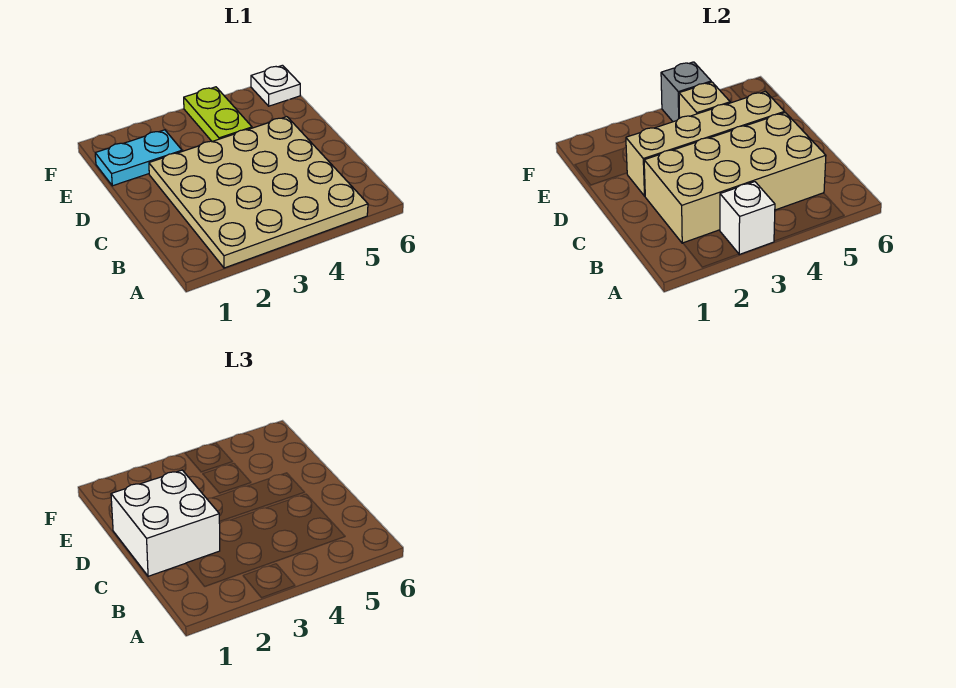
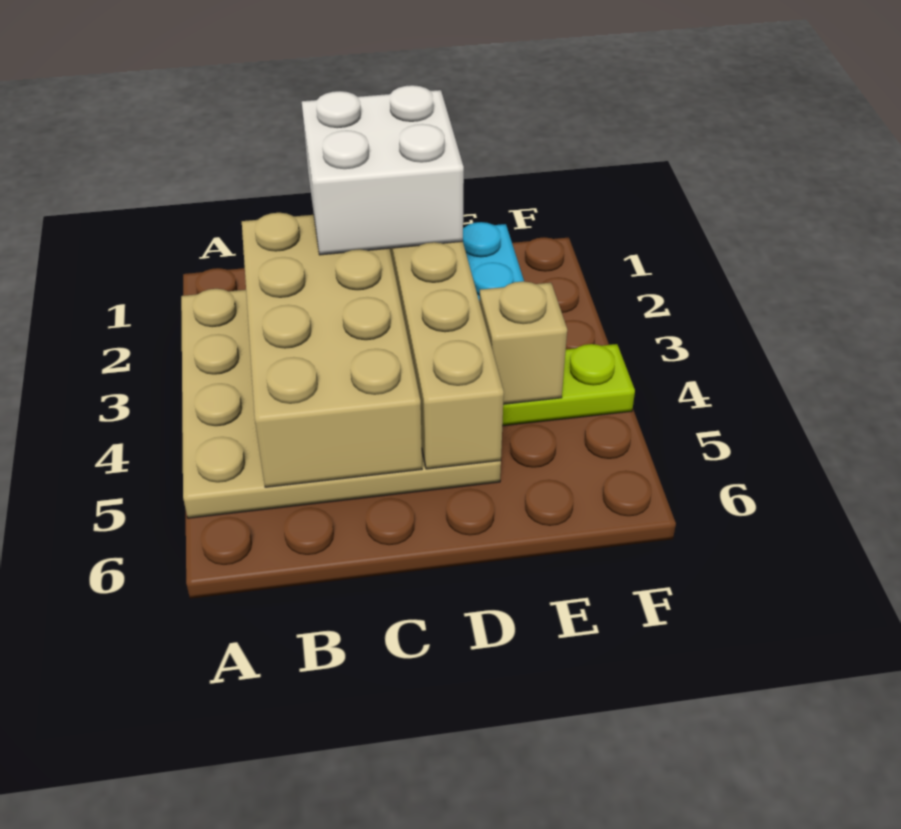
white brick A3 level 2 -> none
grey brick F4 level 2 -> none
white plate F6 level 1 -> none

